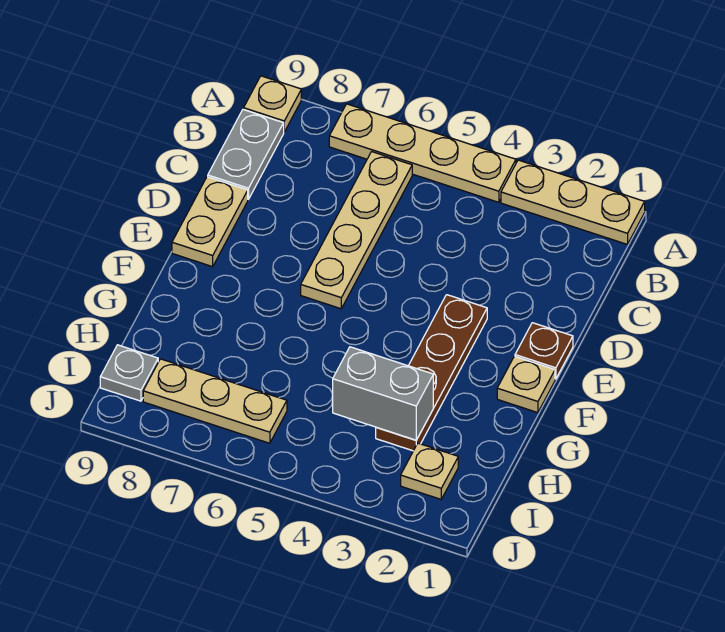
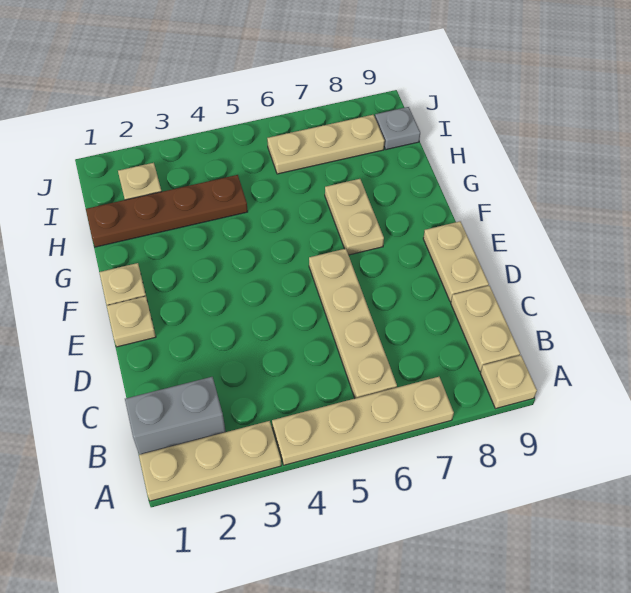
grey plate B9:C9 level 1 -> tan plate B9:C9 level 1
brown plate E1 level 1 -> tan plate E1 level 1
brown plate E3:H3 level 1 -> brown plate H1:H4 level 1
none -> tan plate F7:G7 level 1
grey brick H3:H4 level 2 -> grey brick B1:B2 level 1

